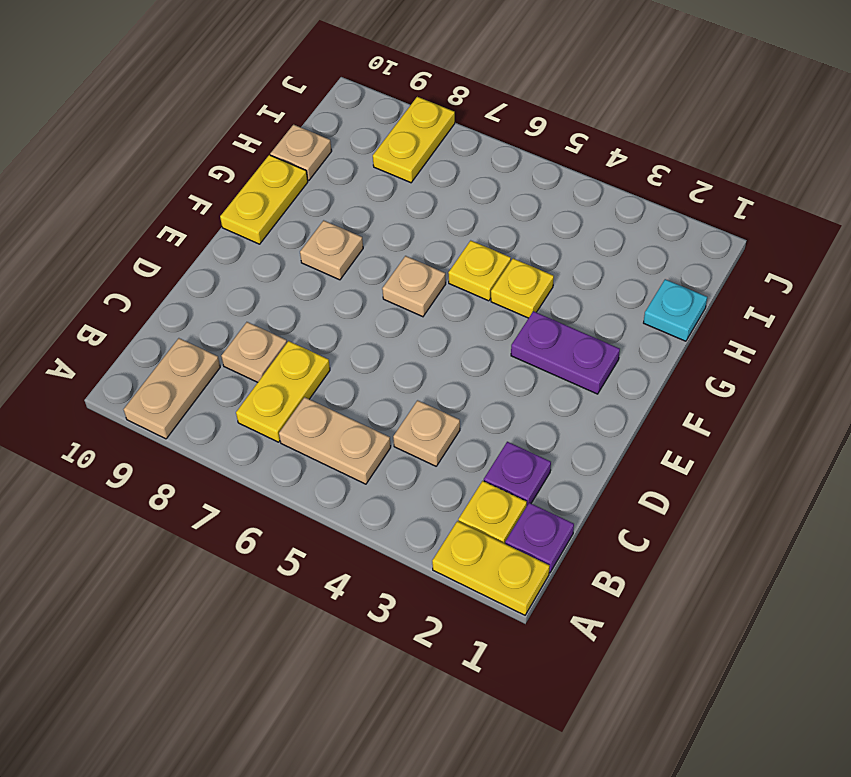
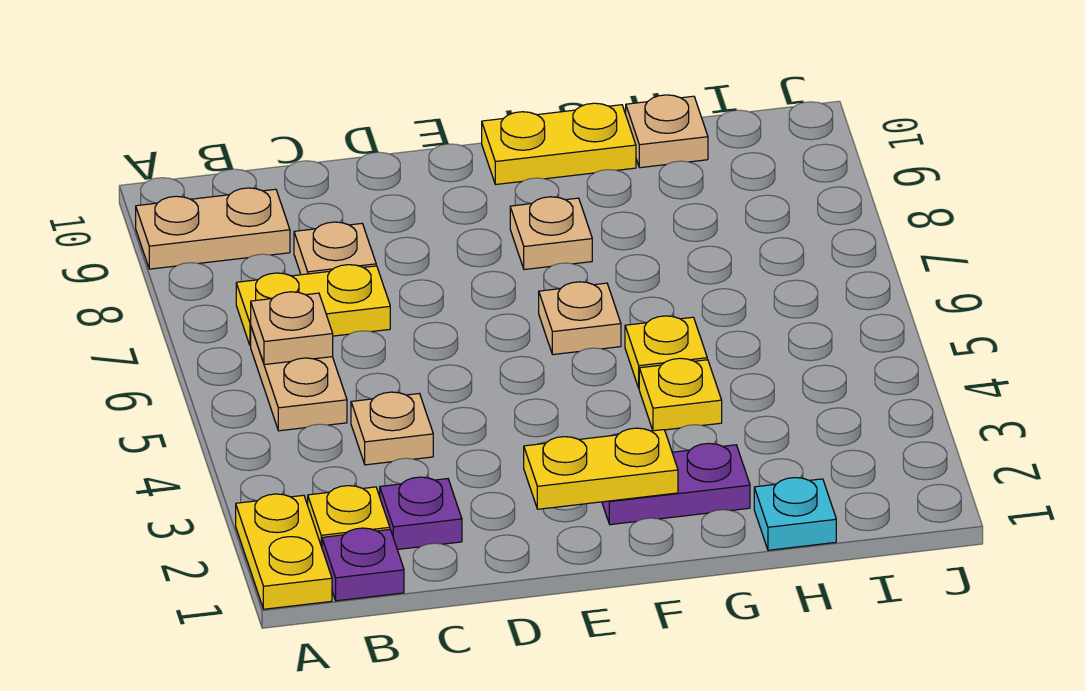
none -> tan plate B6 level 2
purple plate F2:F3 level 1 -> purple plate F2:G2 level 1
yellow plate I8:J8 level 1 -> yellow plate E2:F2 level 2

